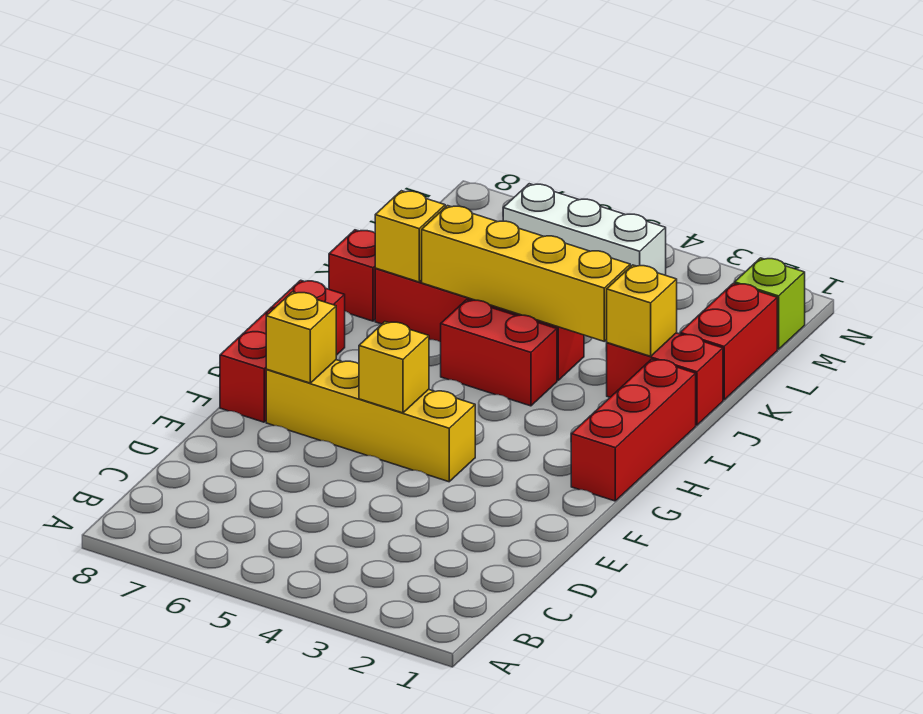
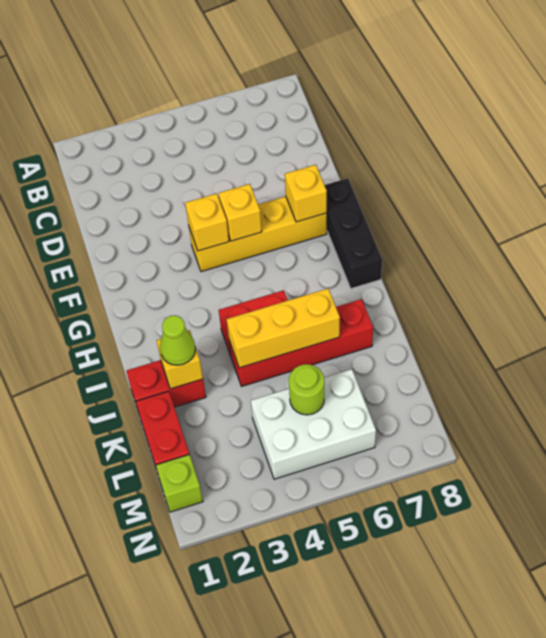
red brick F8:H8 level 1 -> black brick F8:H8 level 1
red brick G1:I1 level 1 -> none
none -> lime cone J2 level 3
yellow brick J3:J6 level 2 -> yellow brick J4:J6 level 2
yellow brick J7 level 2 -> yellow brick F4 level 2
red brick J8 level 1 -> none
none -> lime round brick L5 level 2
white brick M4:M6 level 1 -> white brick L4:M6 level 1

